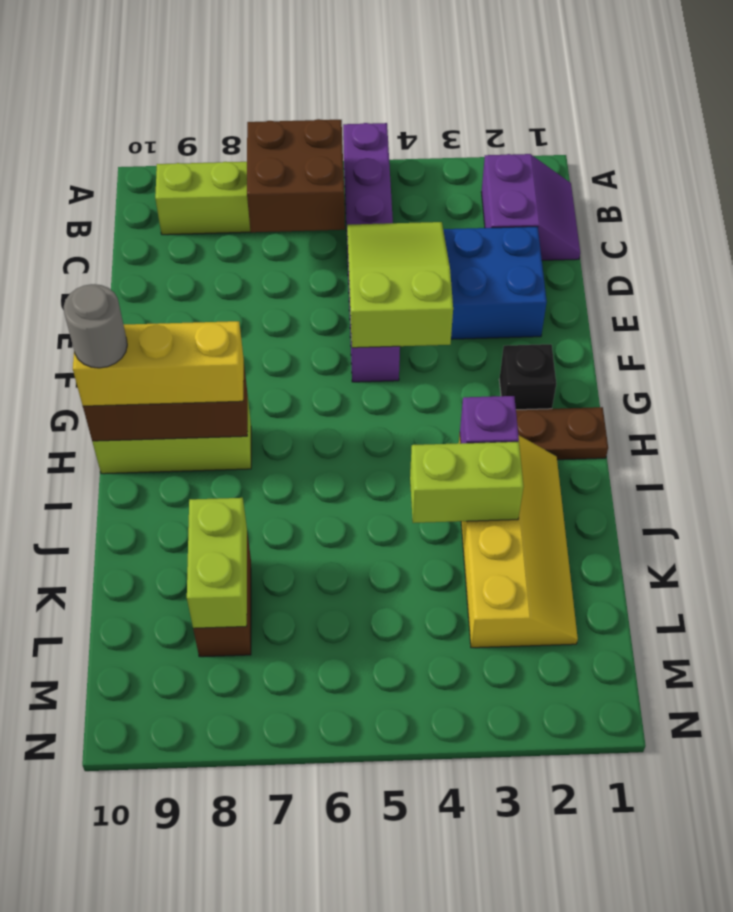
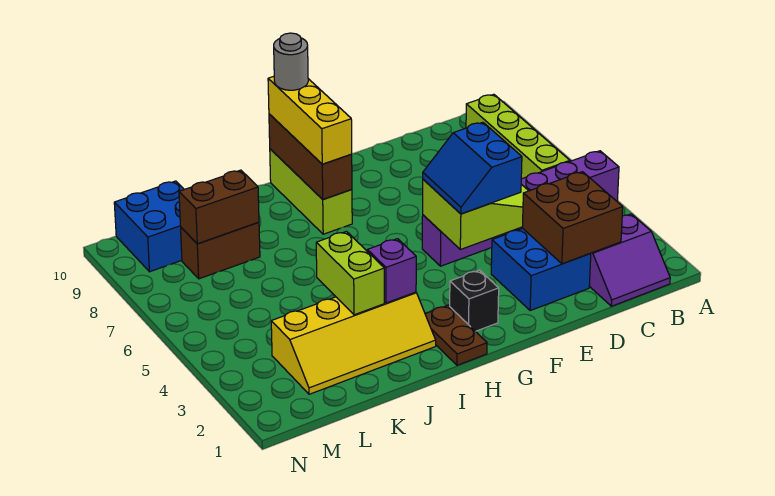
brown brick B6:C7 level 2 -> brown brick C2:D3 level 2
none -> blue slope E4:F5 level 3 top E
lime brick K8:L8 level 2 -> brown brick K8:L8 level 2
none -> blue brick L9:M10 level 1

